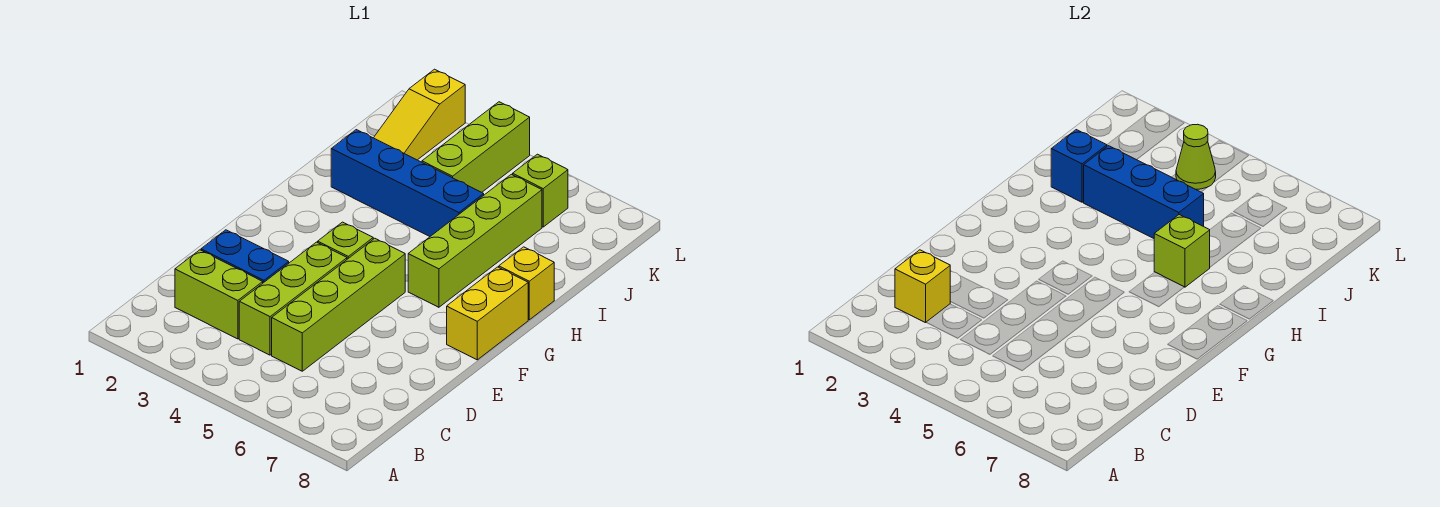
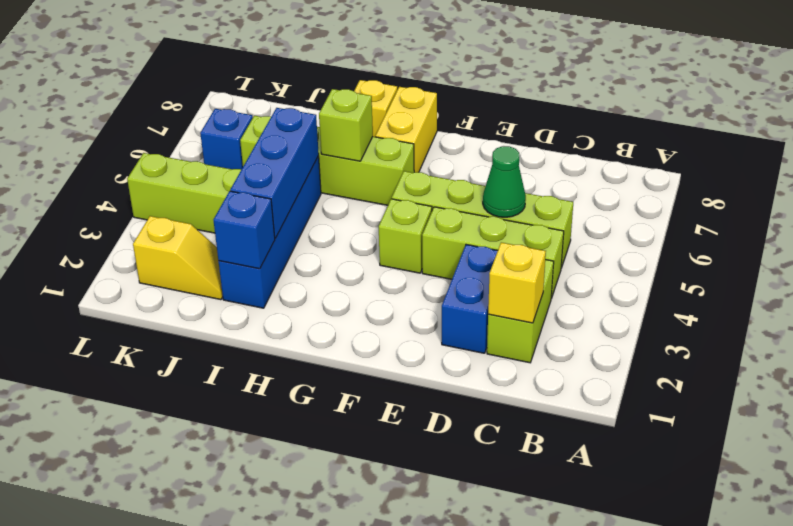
none -> green cone D5 level 2
yellow brick F8:G8 level 1 -> yellow brick G7:G8 level 1
yellow slope J2:L2 level 1 top L -> yellow slope J2:K2 level 1 top K
lime cone K4 level 2 -> none
lime brick K6 level 1 -> blue brick K6 level 1

